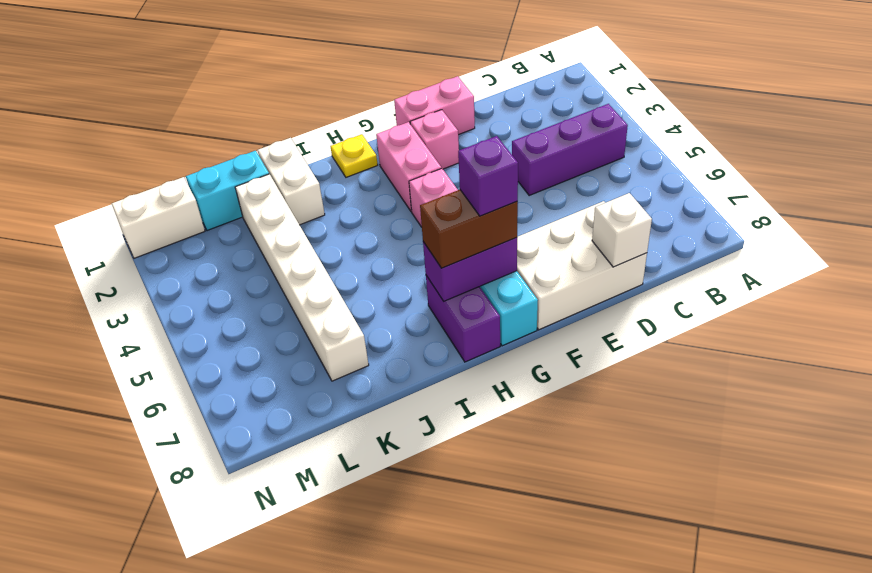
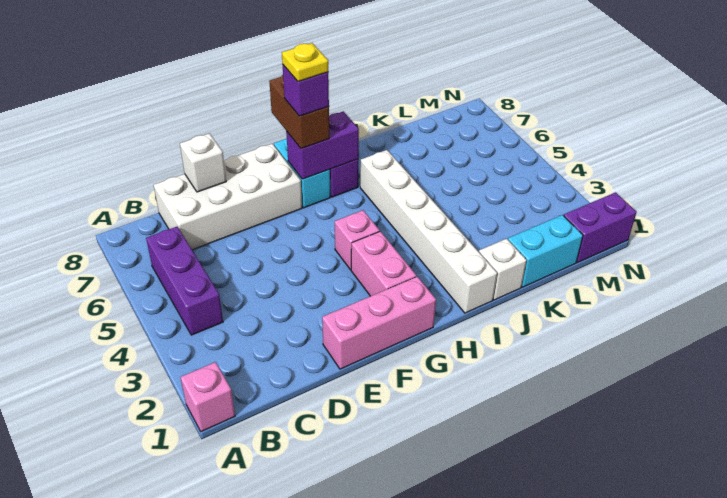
purple brick B4:D4 level 1 -> purple brick B4:B6 level 1
white brick D7:F8 level 1 -> white brick C7:F8 level 1
pink brick E1:F1 level 1 -> pink brick E1:G1 level 1
pink brick F2 level 1 -> pink brick A1 level 1
brown brick G7:H7 level 3 -> brown brick G7:G8 level 3
yellow plate H1 level 1 -> yellow plate G7 level 5
white brick J1:J2 level 1 -> white brick J1 level 1
white brick K2:K7 level 1 -> white brick I1:I6 level 1
white brick M1:N1 level 1 -> purple brick M1:N1 level 1

